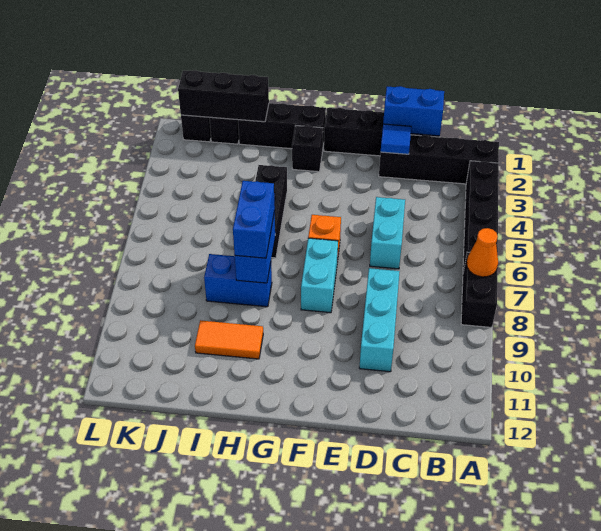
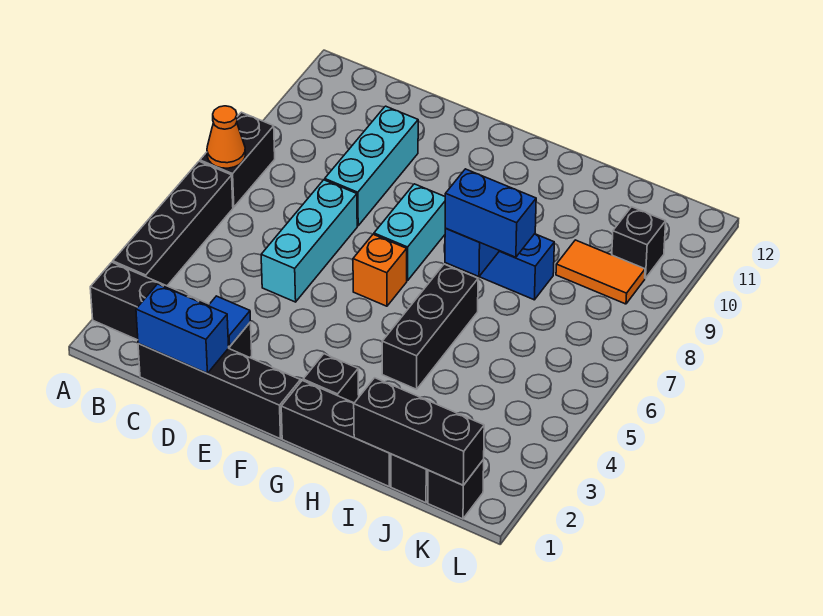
cyan brick D5:D6 level 1 -> cyan brick D5:D7 level 1
blue brick H7:H8 level 3 -> blue brick H7:I7 level 3
orange tile H10:I10 level 1 -> orange tile J9:K9 level 1
none -> black brick K10 level 1

